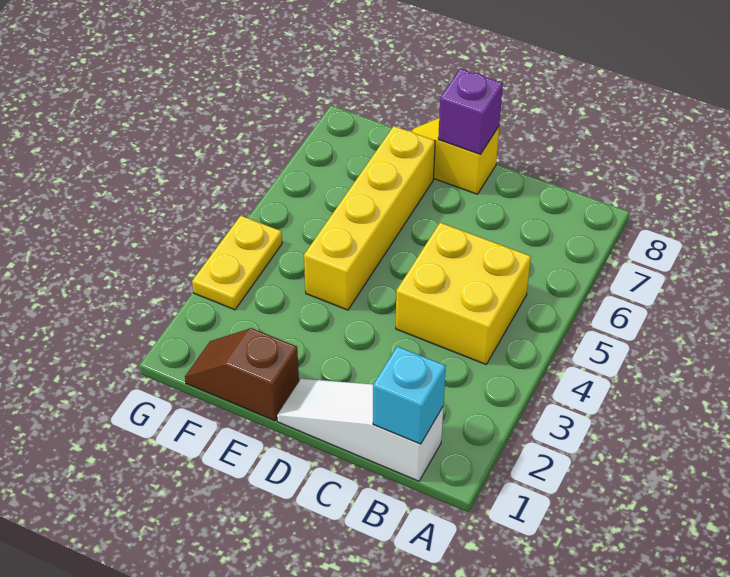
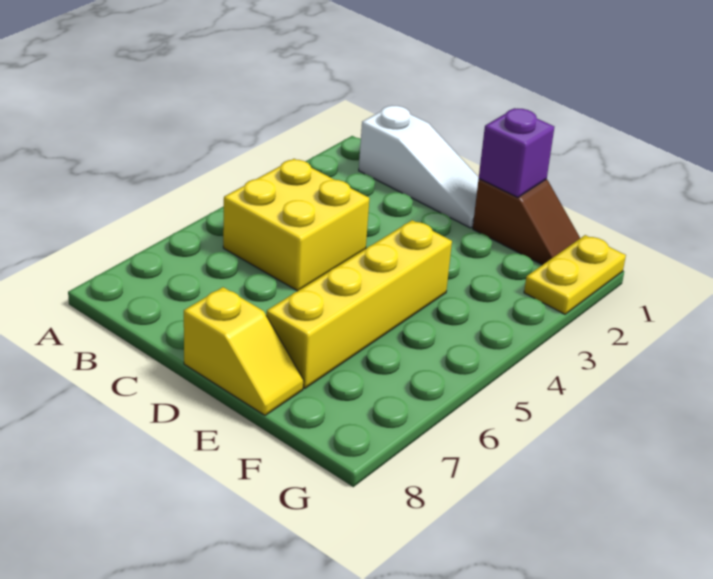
cyan brick B1 level 2 -> none
purple brick D8 level 2 -> purple brick E1 level 2
yellow plate G3:G4 level 1 -> yellow plate G1:G2 level 1

